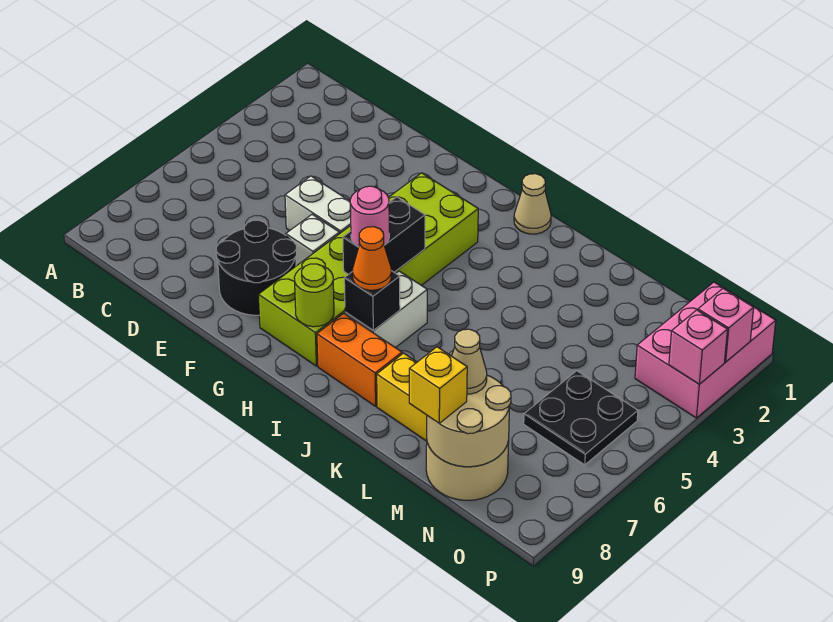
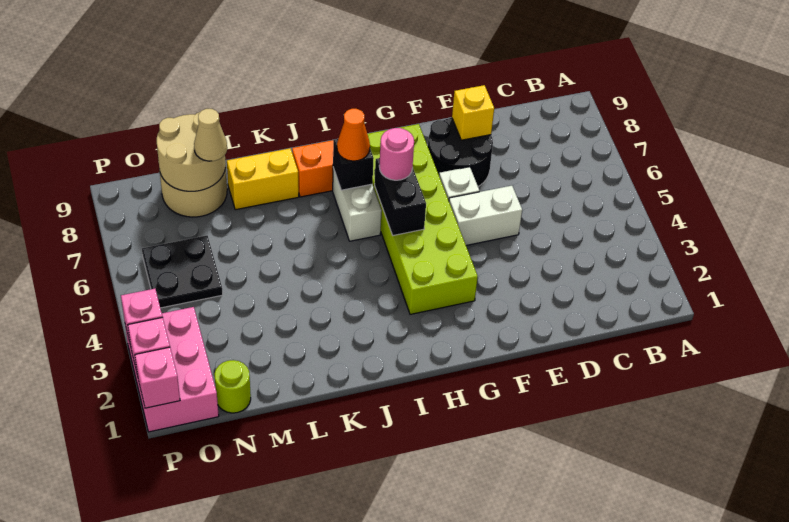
lime round brick H8 level 2 -> lime round brick N1 level 1
tan cone I1 level 1 -> none
yellow brick M9 level 3 -> yellow brick E8 level 2
none -> pink brick P1 level 2

